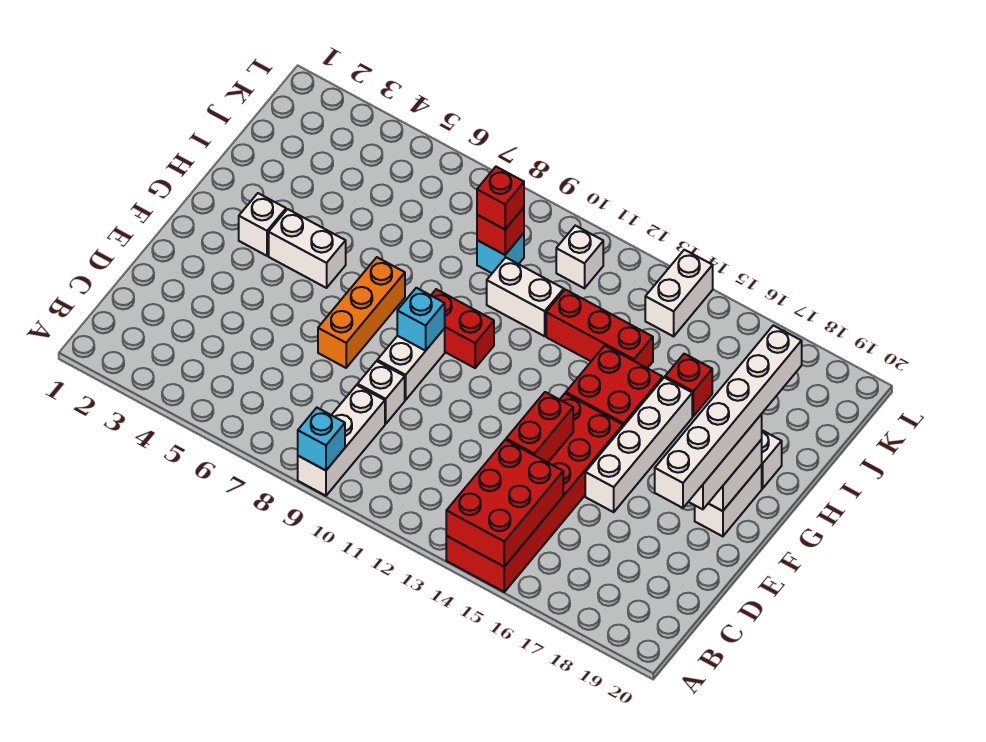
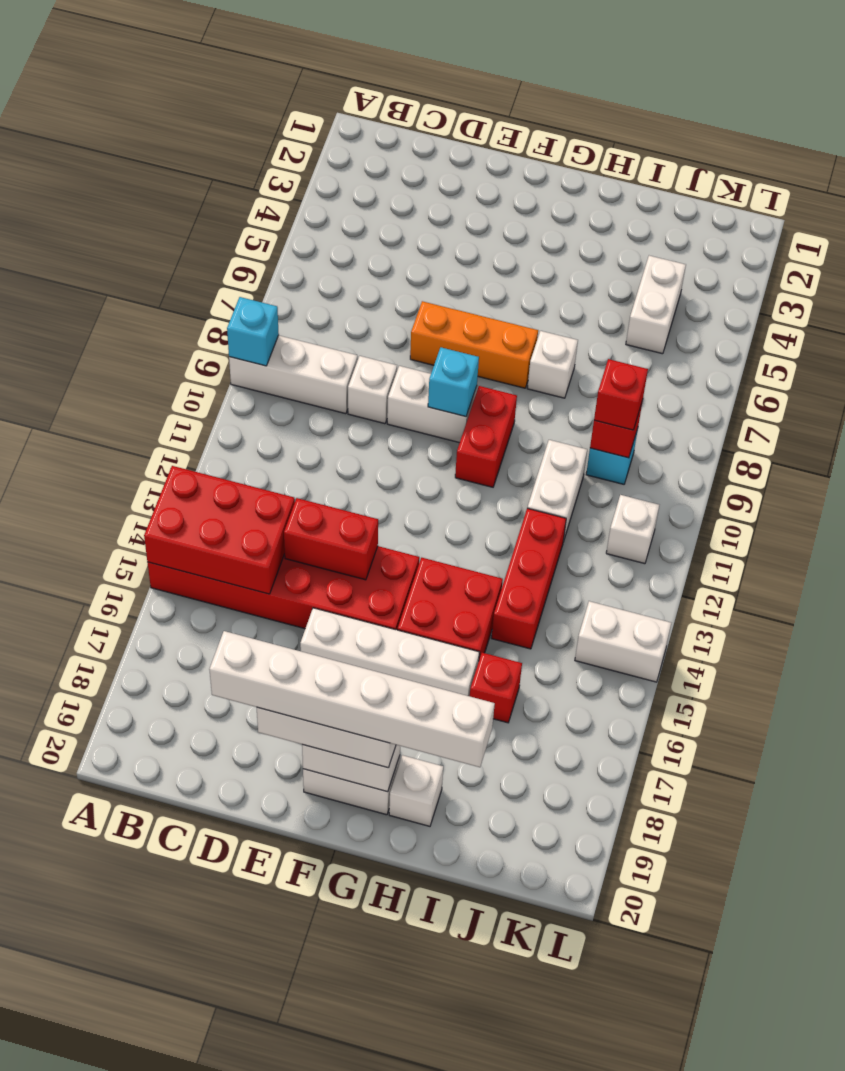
white brick G3 level 1 -> white brick H7 level 1
white brick G4:G5 level 1 -> white brick J4:J5 level 1

